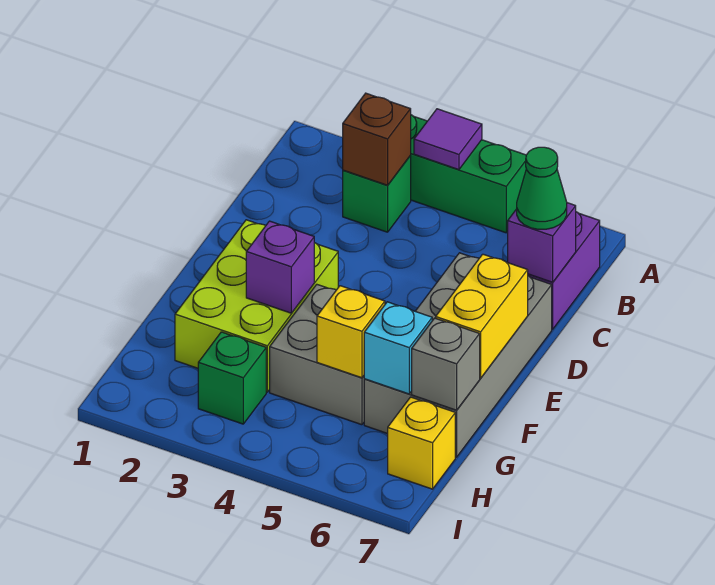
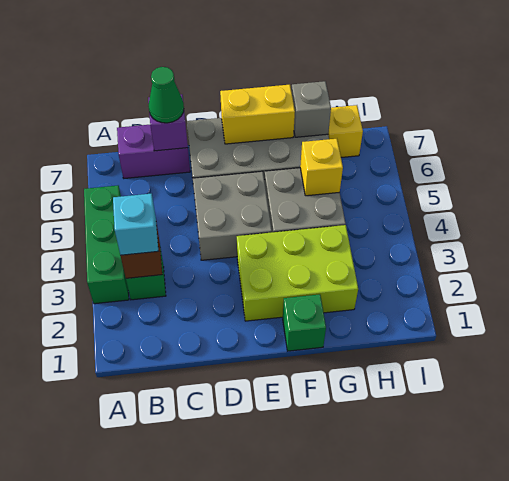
purple tile A4 level 2 -> none
none -> grey brick D4:E5 level 1
purple brick F3 level 2 -> none
cyan brick G6 level 2 -> cyan brick B3 level 3
green brick H3 level 1 -> green brick F1 level 1

